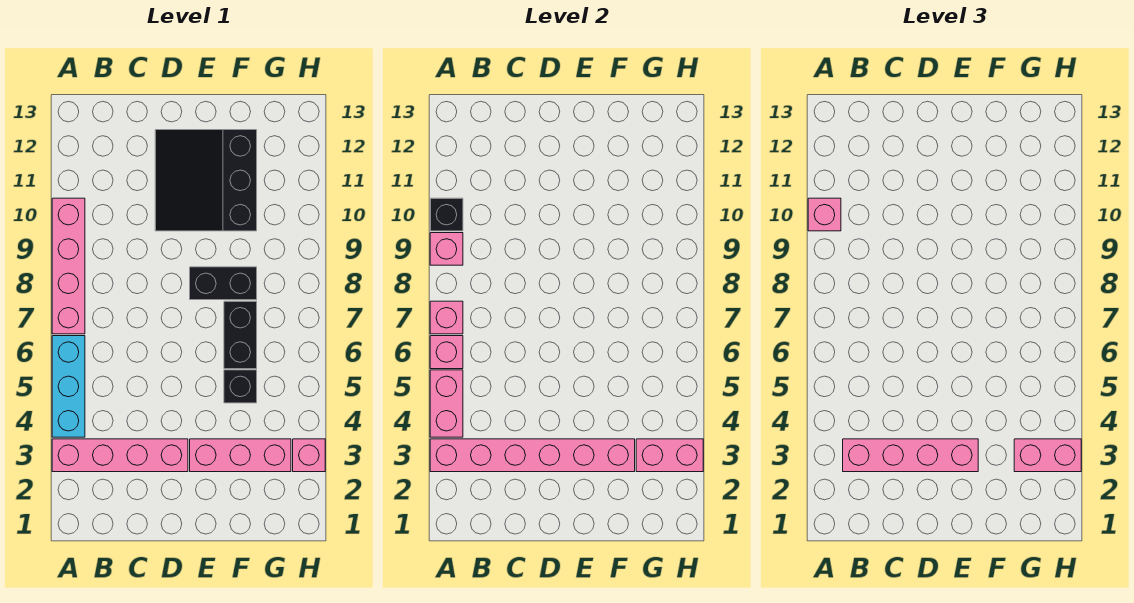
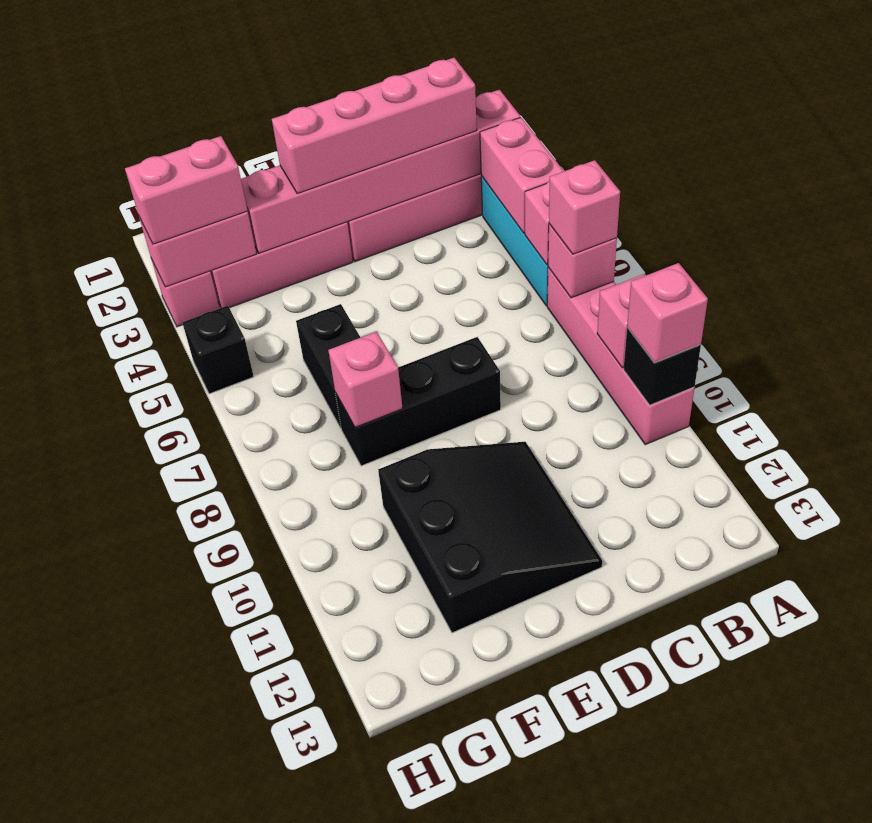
none -> pink brick A7 level 3
black brick E8:F8 level 1 -> black brick D8:F8 level 1
black brick F5 level 1 -> black brick H5 level 1
none -> pink brick F8 level 2

